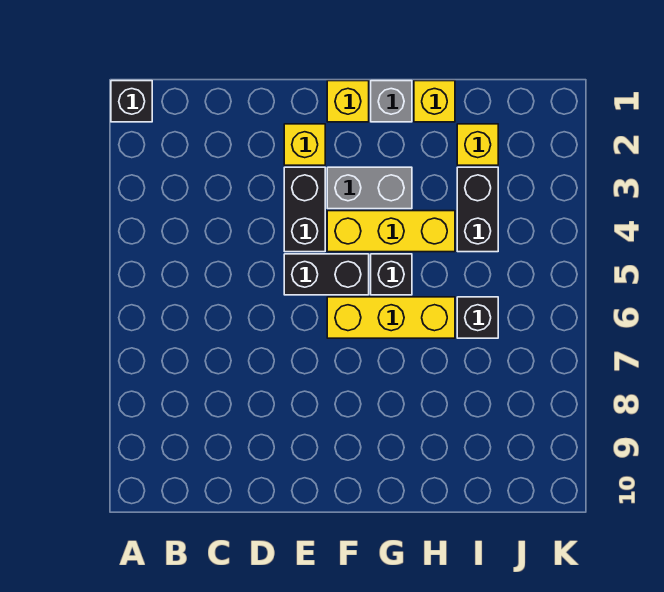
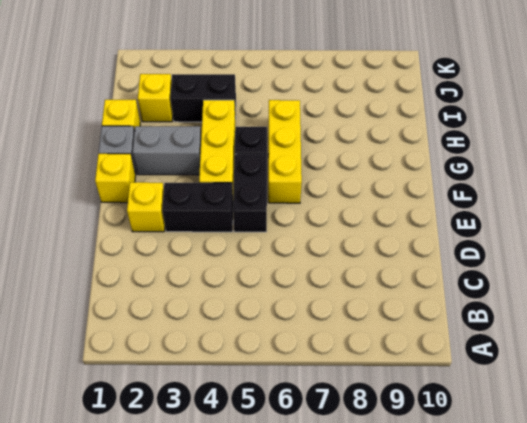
black brick A1 level 1 -> none
grey brick F3:G3 level 1 -> grey brick G2:G3 level 1
black brick I6 level 1 -> none

